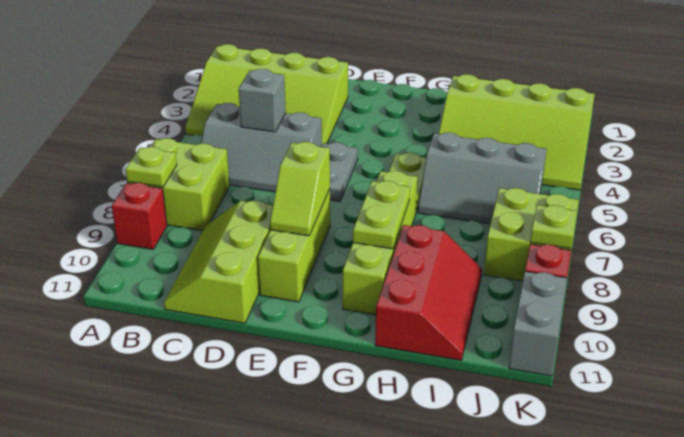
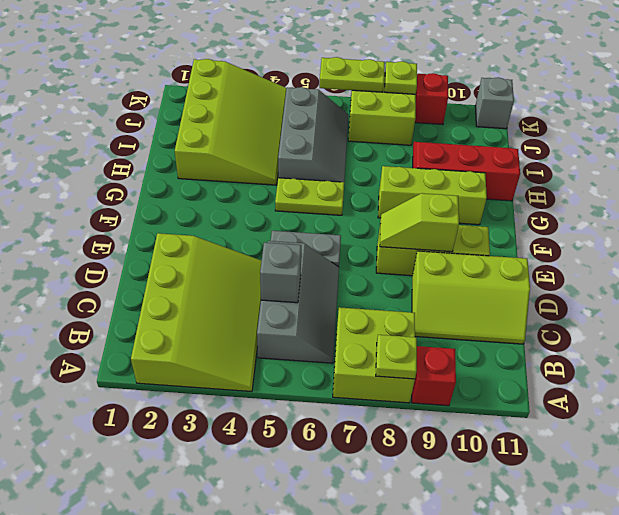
lime slope E8:E9 level 2 top 8 -> lime slope E8:E9 level 2 top 9
lime brick G7:G10 level 1 -> lime brick G8:G10 level 1
lime plate G8:G9 level 2 -> lime plate K6:K7 level 2
grey brick K10:K11 level 1 -> grey brick K11 level 1

